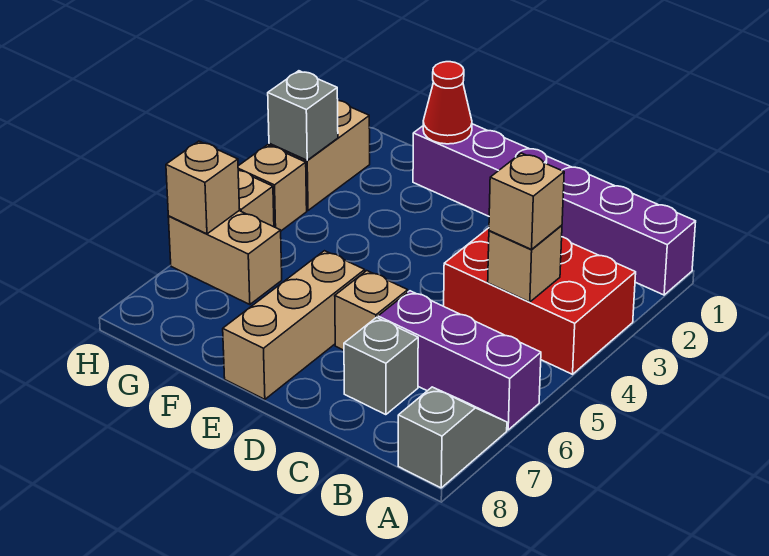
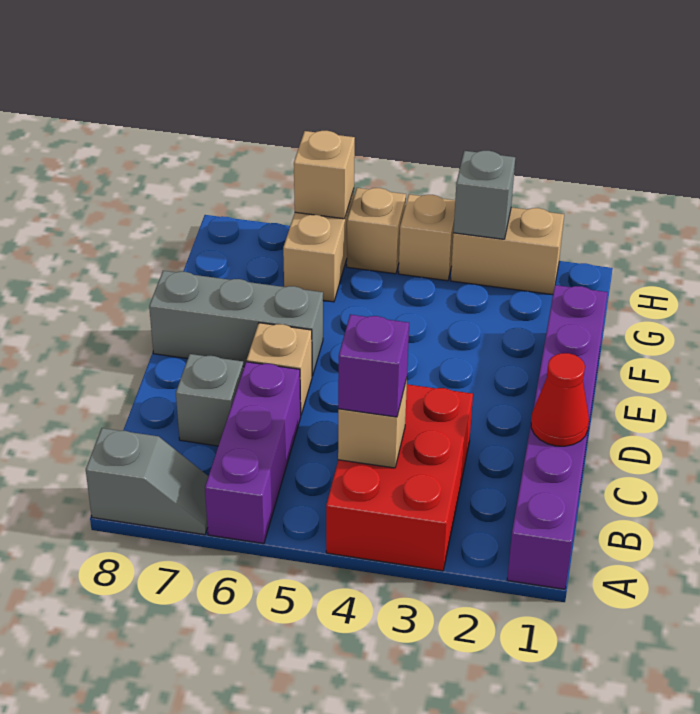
tan brick B4 level 3 -> purple brick B4 level 3
tan brick E6:E8 level 1 -> grey brick E6:E8 level 1
red cone F1 level 2 -> red cone C1 level 2

